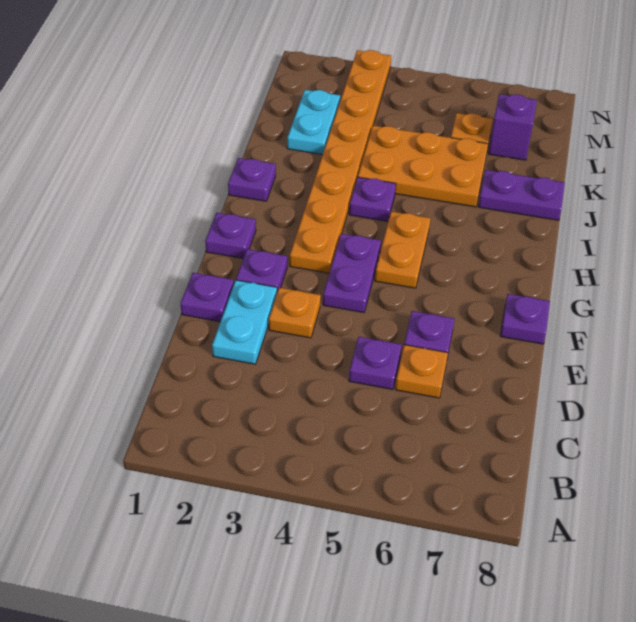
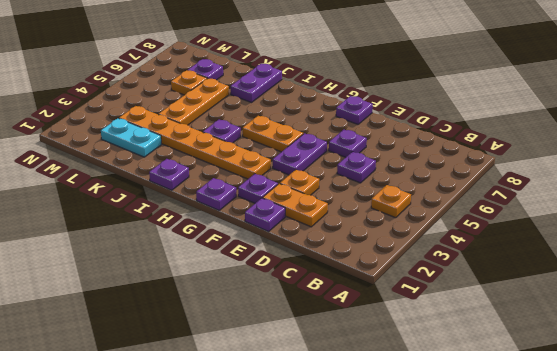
cyan plate D2:E2 level 1 -> orange plate D2:E2 level 1
orange plate D6 level 1 -> orange plate B4 level 1
purple plate F4:G4 level 1 -> purple plate F4:F5 level 1
orange plate G3:N3 level 1 -> orange plate G3:L3 level 1
orange plate J4:K6 level 1 -> orange plate K4:K6 level 1
purple brick L7 level 1 -> purple plate L7 level 1

